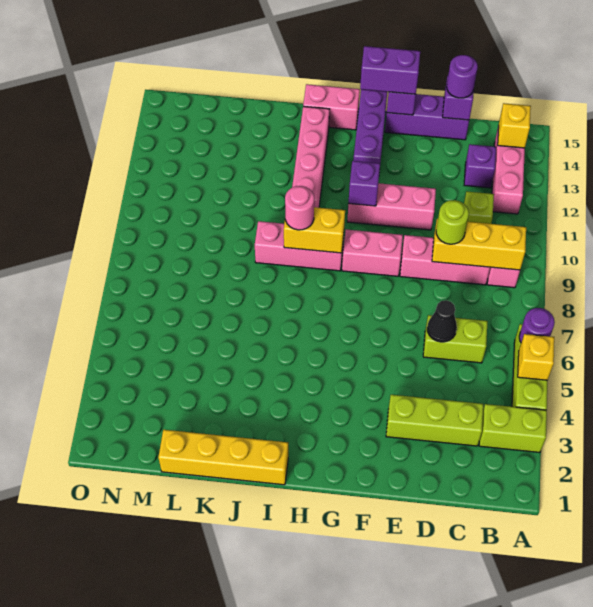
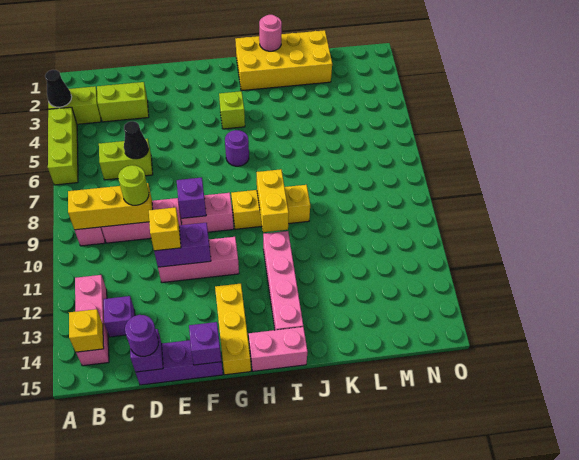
none -> black cone A3 level 2
yellow brick A5 level 2 -> yellow brick E11 level 3
purple round brick A6 level 2 -> purple round brick H6 level 1
lime brick C3:E3 level 1 -> lime brick C3:D3 level 1
lime brick C11 level 1 -> lime brick H4 level 1
purple brick F15:G15 level 3 -> purple brick E11:F11 level 2
purple brick G11 level 2 -> purple brick F9 level 2
purple brick G13:G15 level 1 -> yellow brick G13:G15 level 1
pink brick H9:J9 level 1 -> yellow brick H9:J9 level 1
yellow brick H9:I9 level 2 -> yellow brick I9:I10 level 2
yellow brick I1:L1 level 1 -> yellow brick I1:L2 level 1
pink round brick I9 level 3 -> pink round brick J1 level 2

